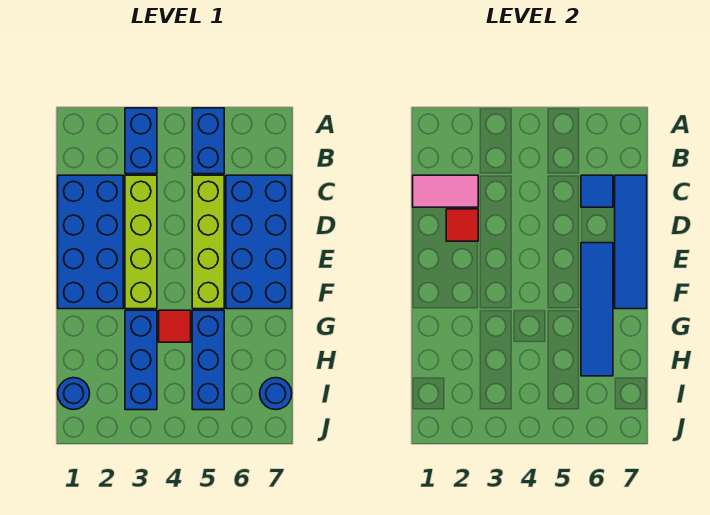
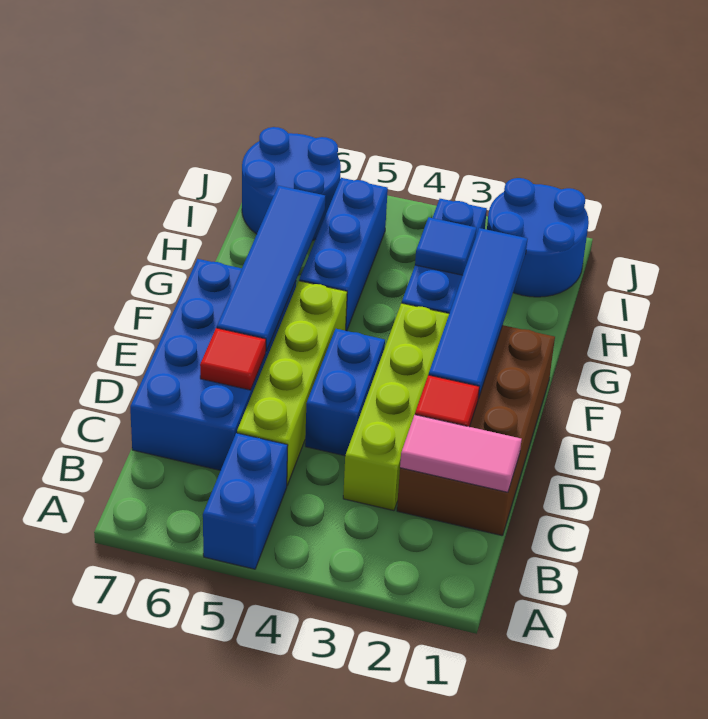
blue brick A3:B3 level 1 -> blue brick D4:E4 level 1
blue brick C1:F2 level 1 -> brown brick C1:F2 level 1
blue tile C6 level 2 -> blue tile H3 level 2
blue tile C7:F7 level 2 -> blue tile E2:H2 level 2
red tile G4 level 1 -> red tile D6 level 2
blue round brick I1 level 1 -> blue round brick I1:J2 level 1
blue round brick I7 level 1 -> blue round brick I6:J7 level 1

